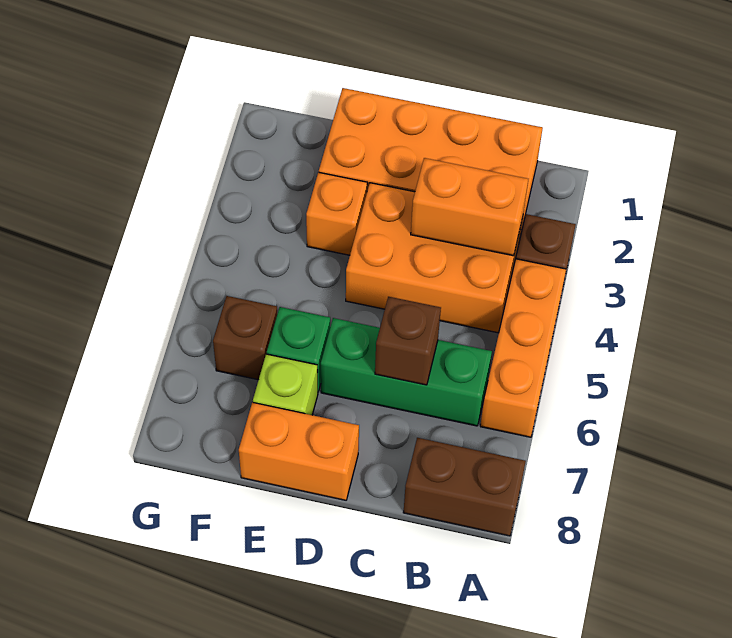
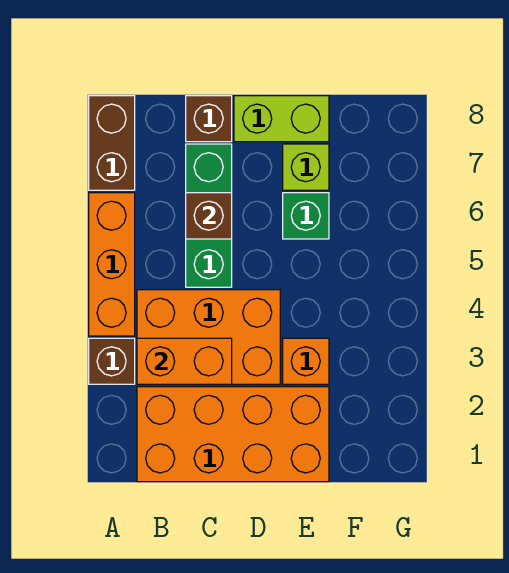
brown brick A8:B8 level 1 -> brown brick A7:A8 level 1
green brick B6:D6 level 1 -> green brick C5:C7 level 1
orange brick D8:E8 level 1 -> lime brick D8:E8 level 1
brown brick F6 level 1 -> brown brick C8 level 1

